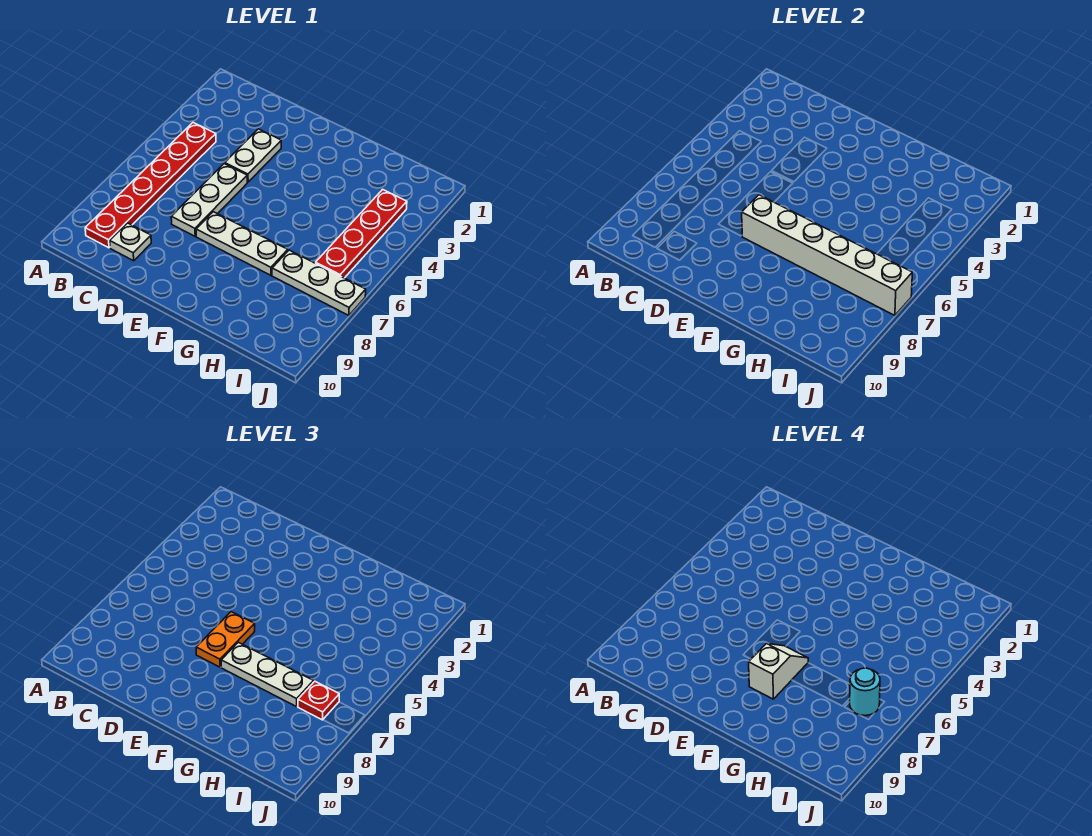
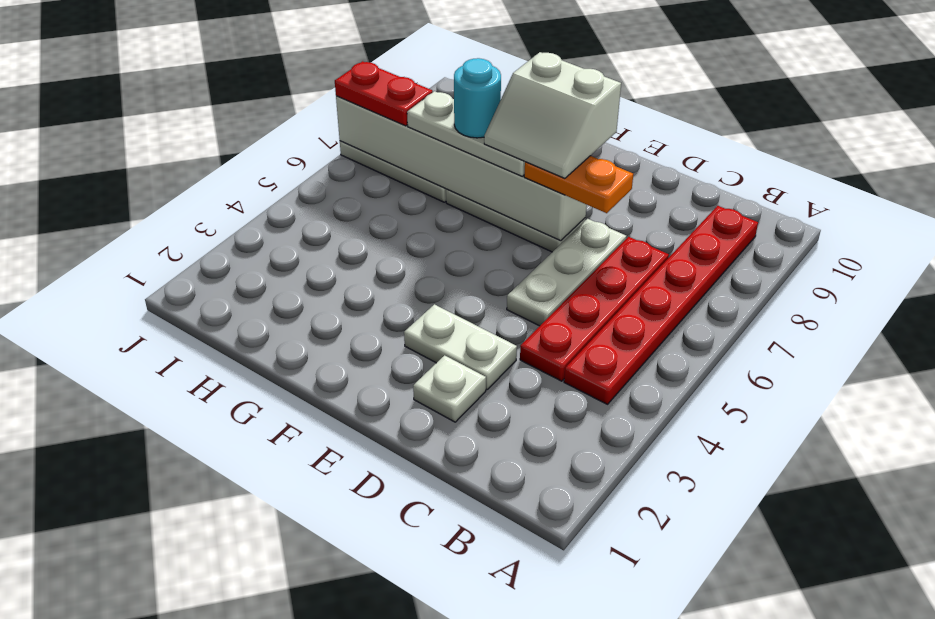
white plate C9 level 1 -> white plate D2 level 1
white plate D3:D4 level 1 -> white plate D3:E3 level 1
orange plate E6:E7 level 3 -> orange plate D7:E7 level 3
white slope F7:F8 level 4 top 8 -> white slope E7:F8 level 4 top 8
red plate I3:I6 level 1 -> red plate C4:C7 level 1
red plate I7 level 3 -> red plate I7:J7 level 3
cyan round brick I7 level 4 -> cyan round brick G7 level 4

